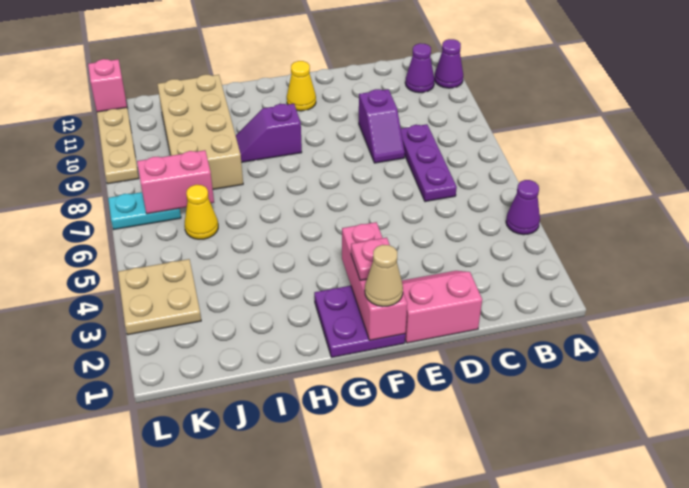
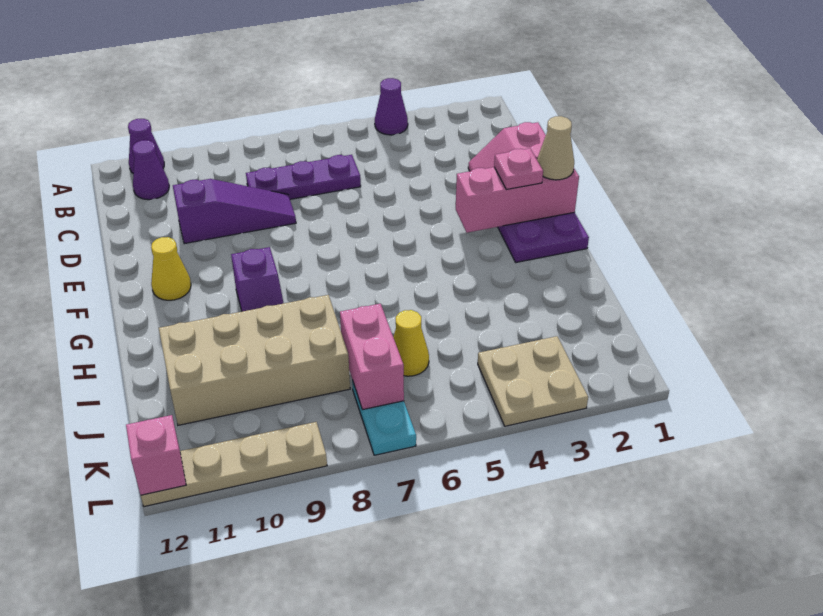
purple slope D8:D9 level 1 top 9 -> purple slope D8:D10 level 1 top 10

